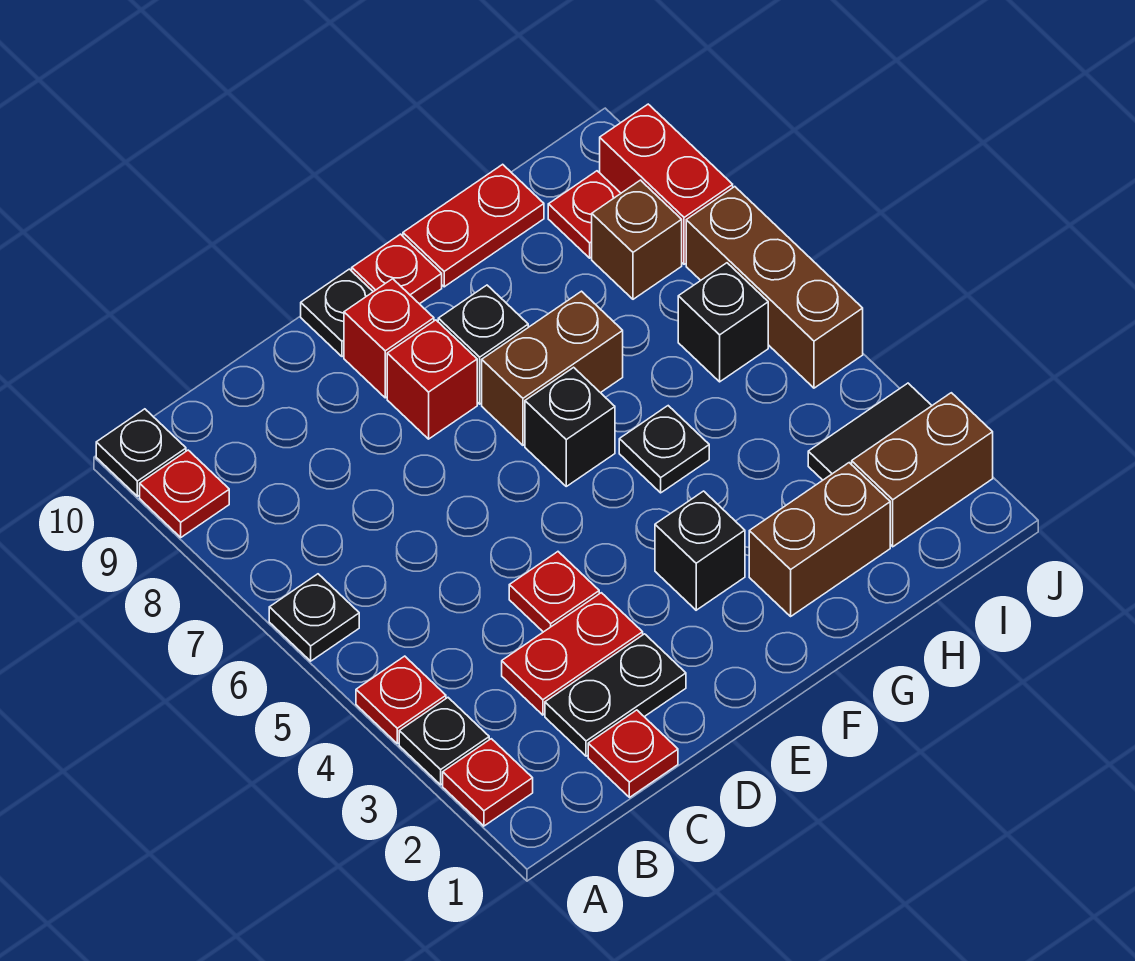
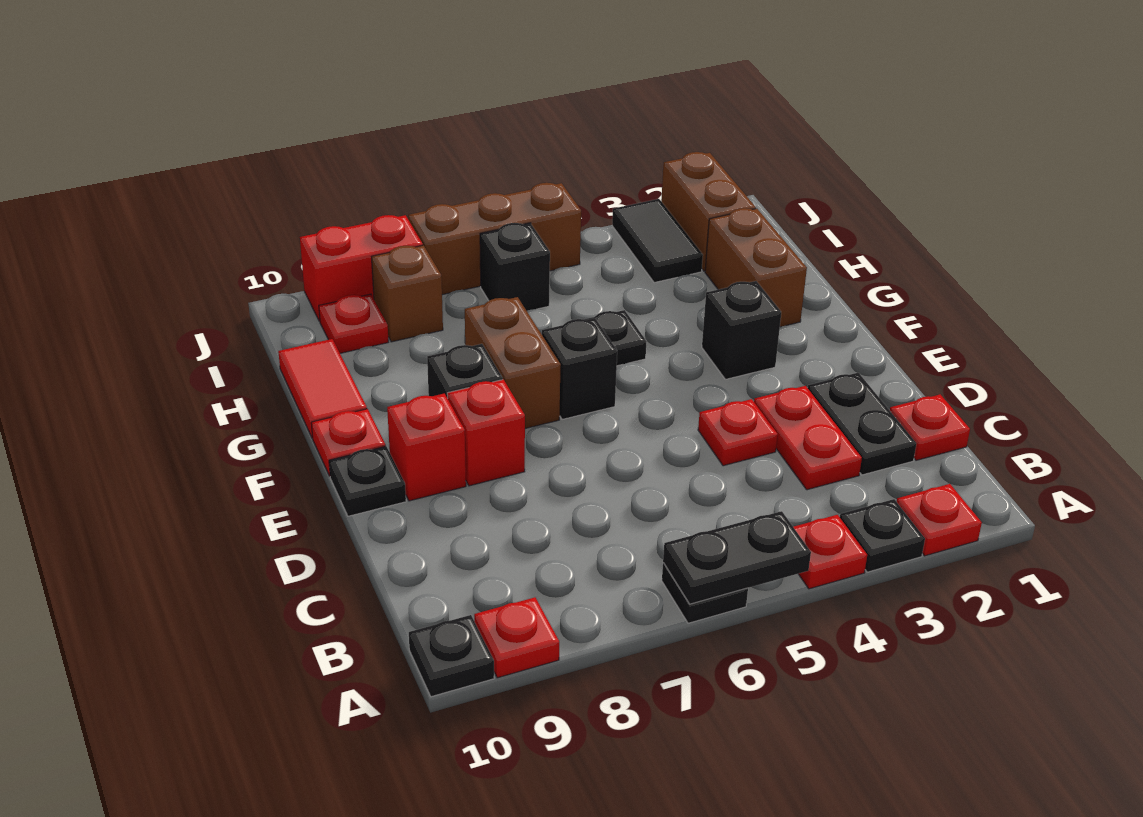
none -> black plate A5:A6 level 2
red plate G10:H10 level 1 -> red tile G10:H10 level 1

